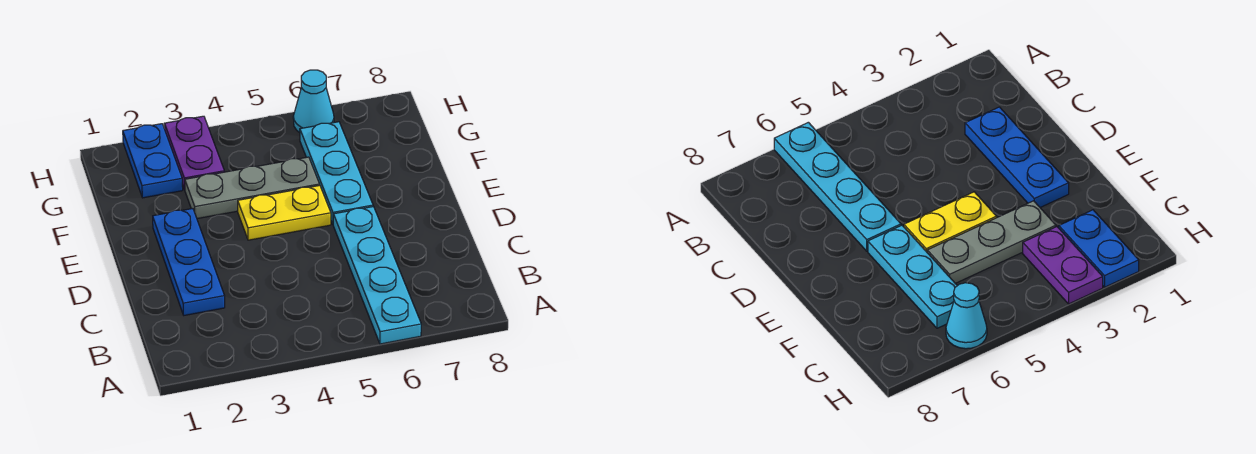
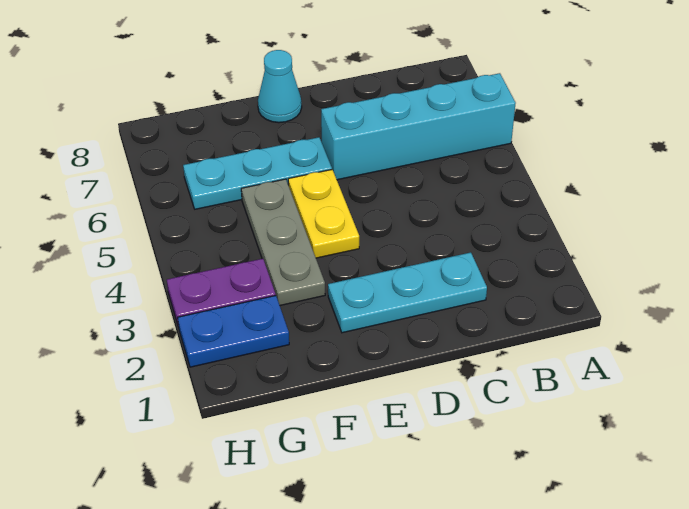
cyan plate A6:D6 level 1 -> cyan brick A6:D6 level 1
blue plate C2:E2 level 1 -> cyan plate C2:E2 level 1
cyan cone H6 level 1 -> cyan cone E8 level 1

